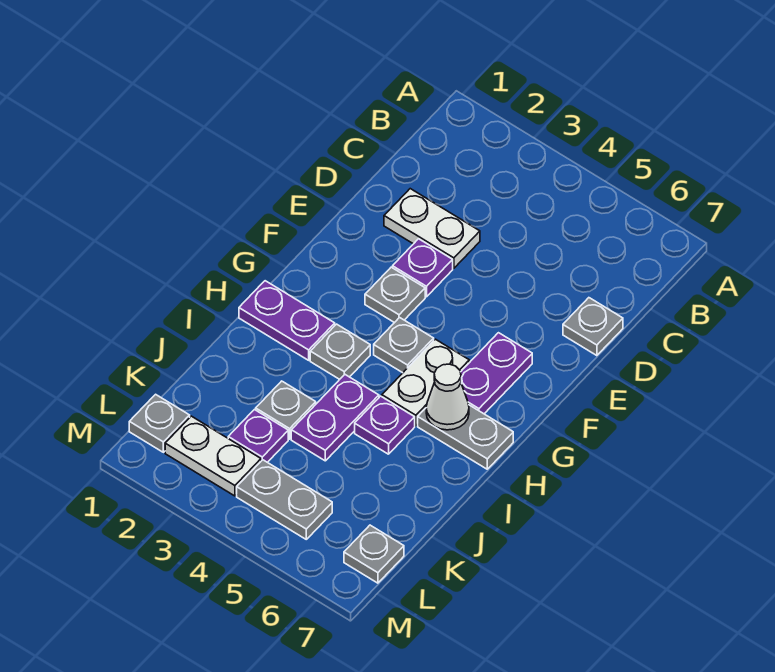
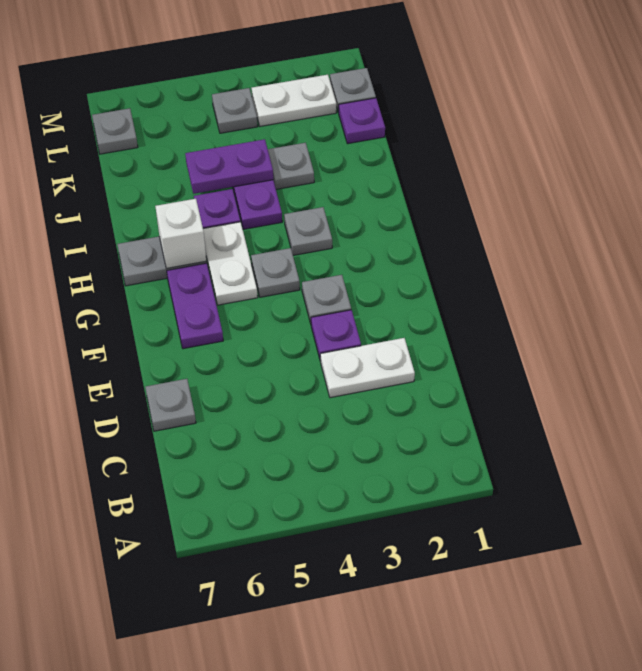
purple plate H1:H2 level 1 -> purple plate J4:J5 level 2
white cone H6 level 2 -> white brick H6 level 2
purple plate K3 level 1 -> purple plate K1 level 1
grey plate L4:L5 level 1 -> grey plate L4 level 1

